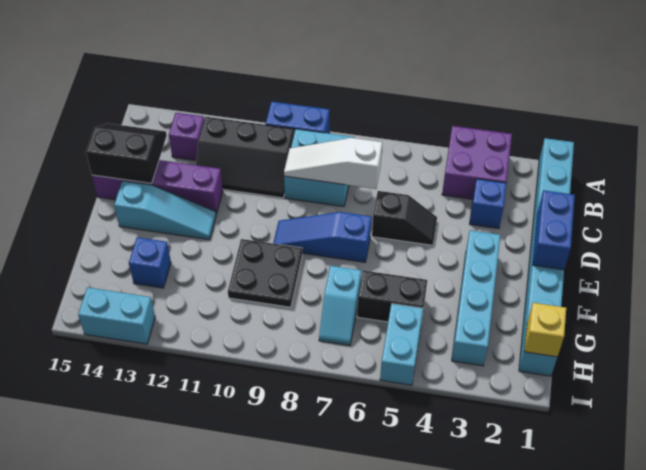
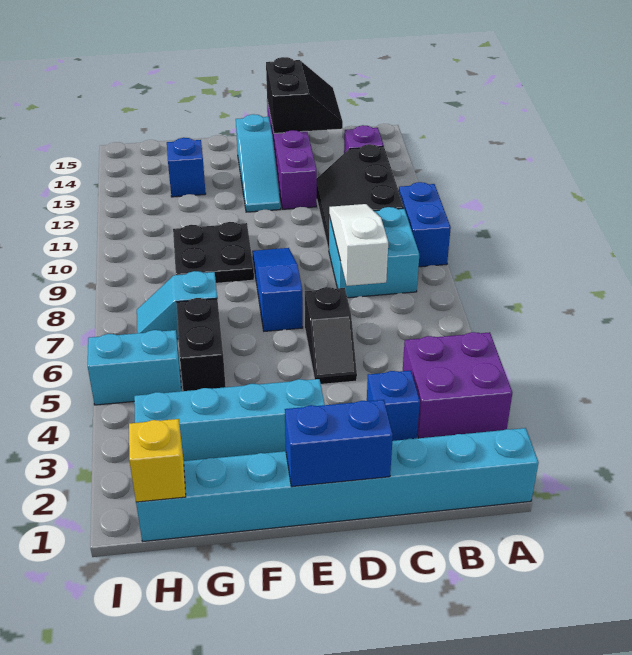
cyan brick I13:I14 level 1 -> none

